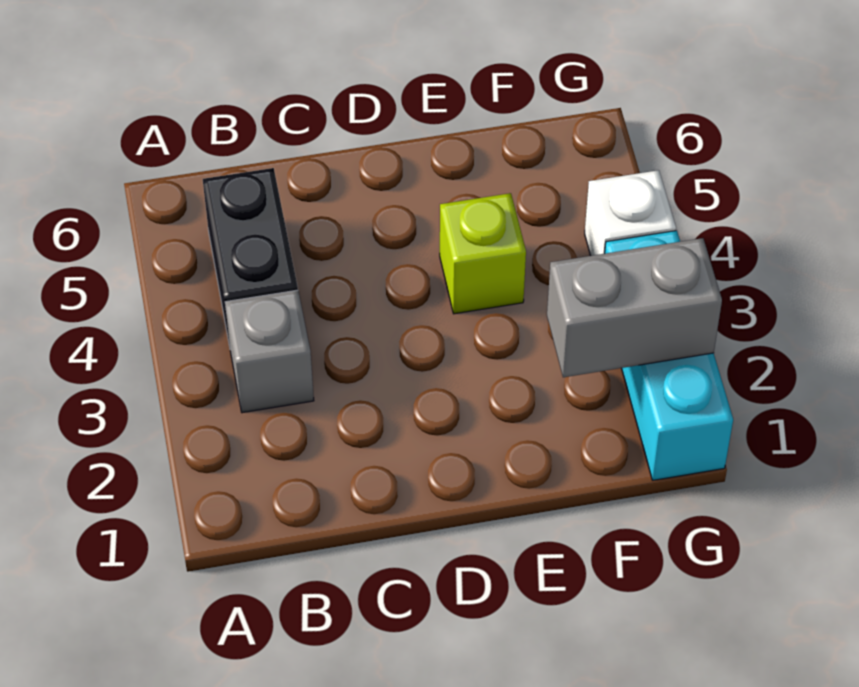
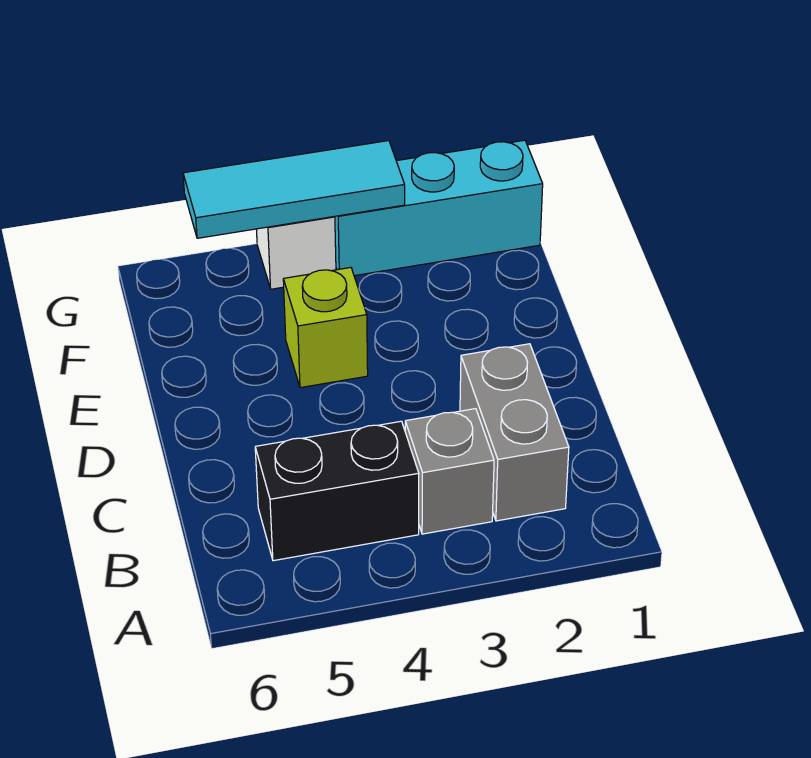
grey brick F2:G2 level 2 -> grey brick B2:C2 level 1
none -> cyan tile G3:G5 level 2

